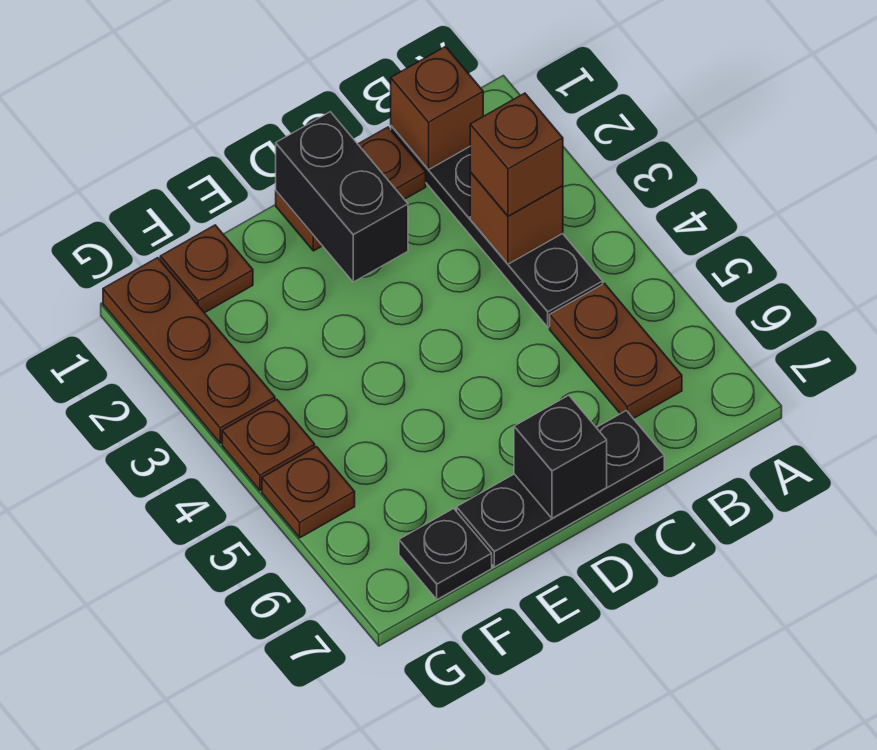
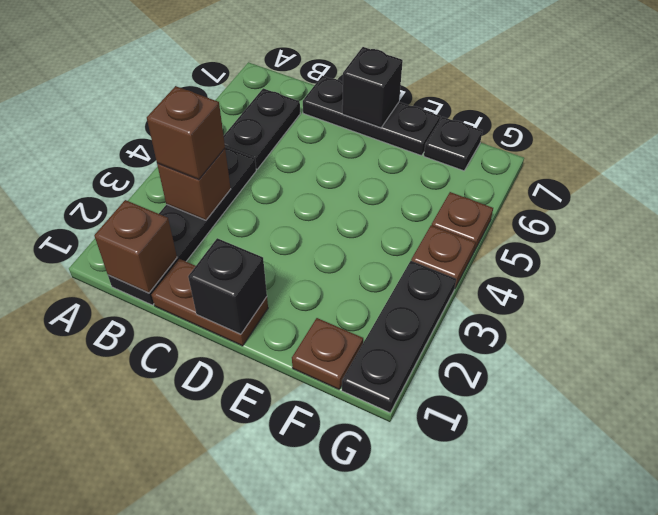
brown plate B5:B6 level 1 -> black plate B5:B6 level 1
black brick D1:D2 level 2 -> black brick D1 level 2
brown plate G1:G3 level 1 -> black plate G1:G3 level 1

